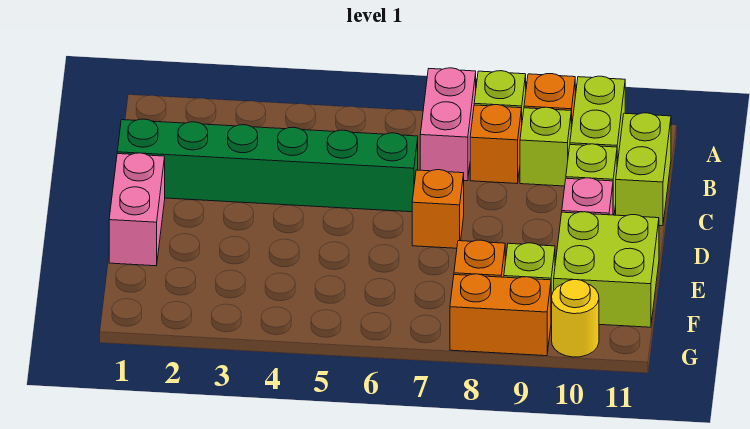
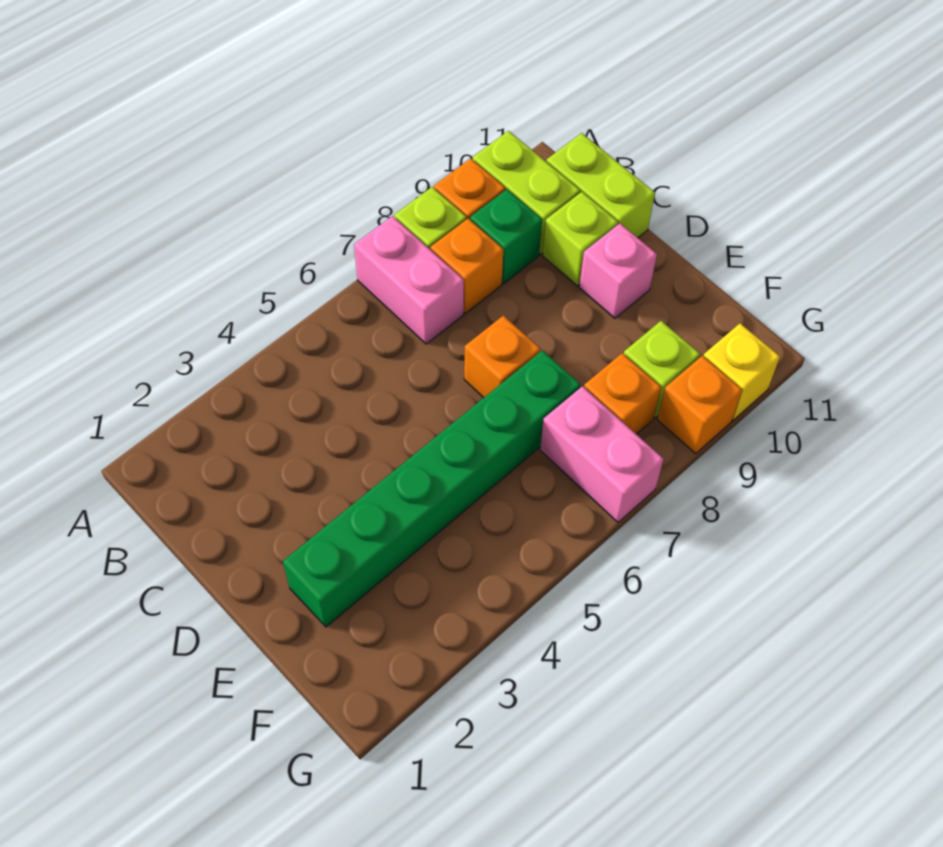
lime brick B9 level 1 -> green brick B9 level 1
green brick C1:C6 level 1 -> green brick E2:E7 level 1
pink brick D1:E1 level 1 -> pink brick F7:G7 level 1
lime brick E10:F11 level 1 -> none
orange brick G8:G9 level 1 -> orange brick G9 level 1
yellow round brick G10 level 1 -> yellow brick G10 level 1

